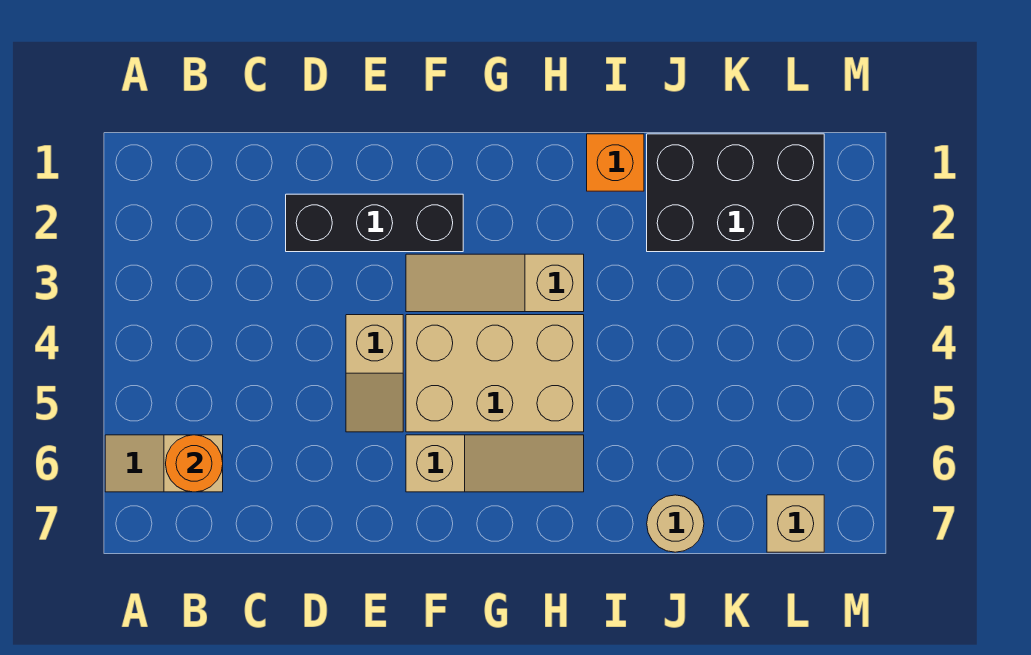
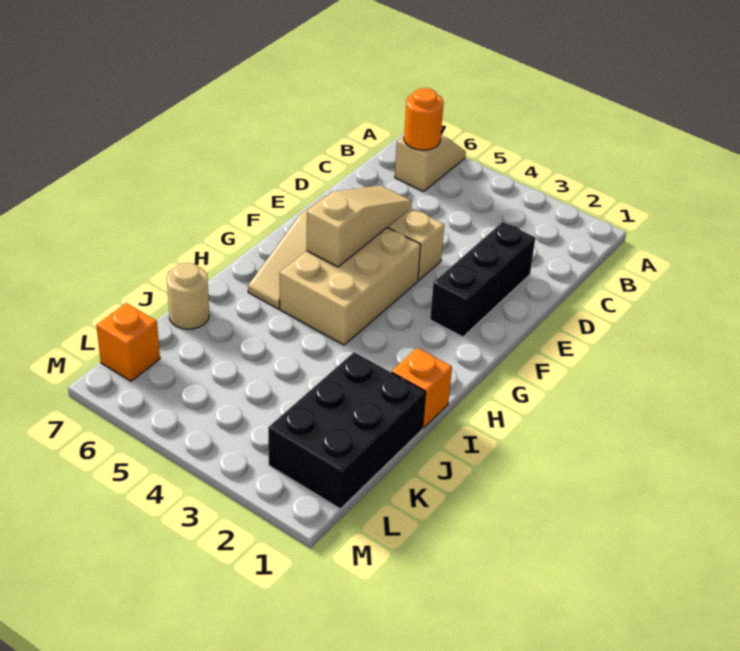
tan slope F3:H3 level 1 top H -> tan slope E5:G5 level 2 top G
tan brick L7 level 1 -> orange brick L7 level 1

